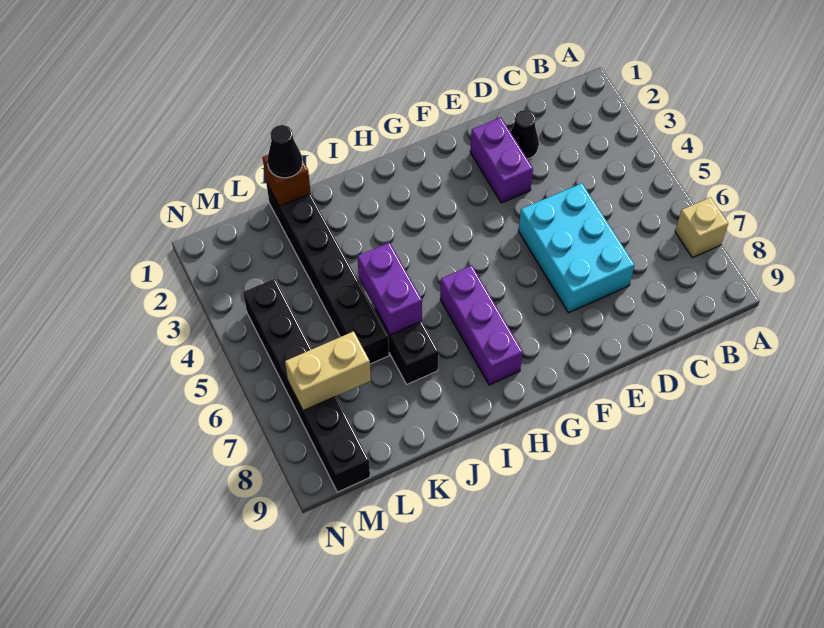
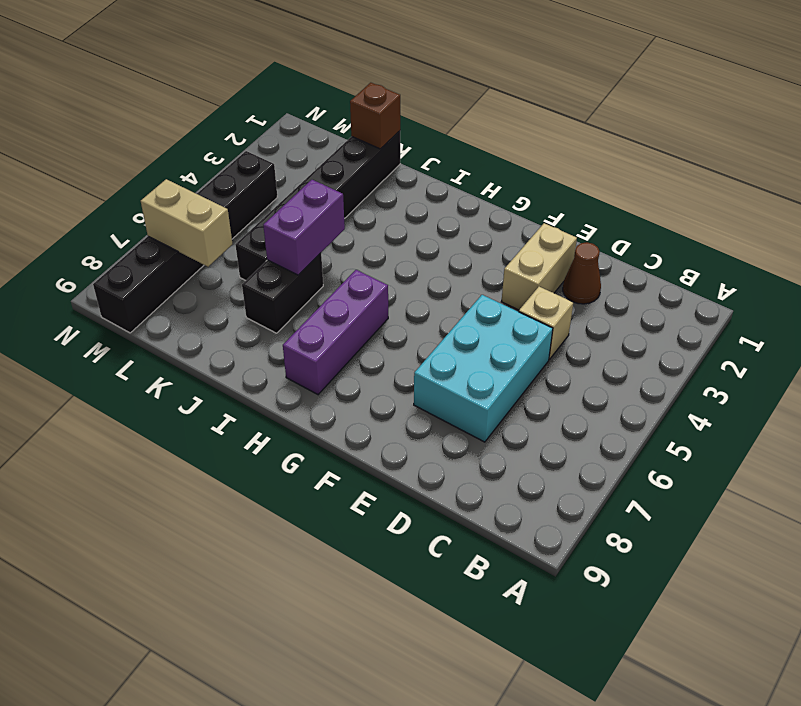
tan brick A7 level 1 -> tan brick D4 level 1
black cone D2 level 1 -> brown cone D2 level 1
purple brick E2:E3 level 1 -> tan brick E2:E3 level 1
black cone K1 level 3 -> none

